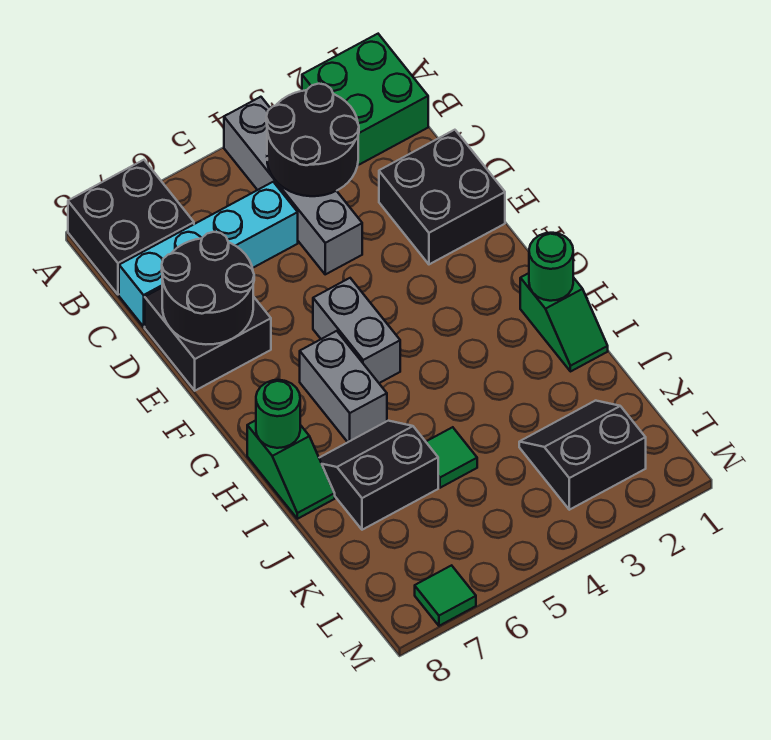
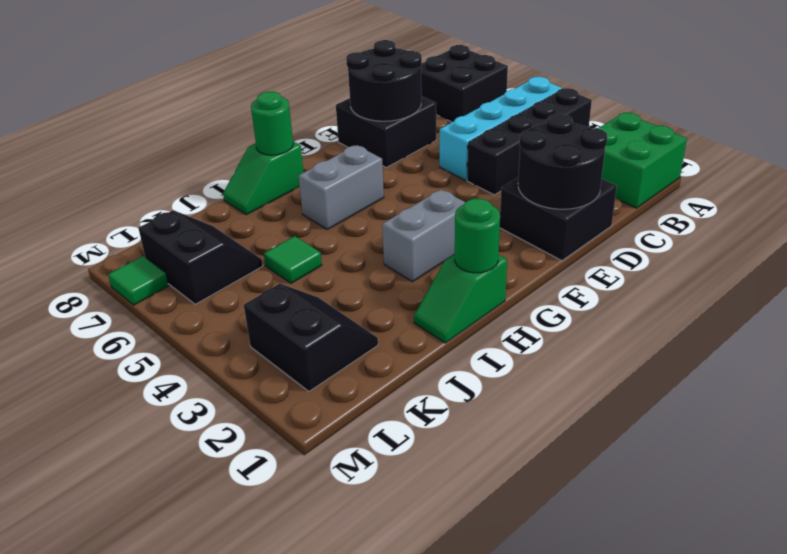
grey brick A4:D4 level 1 -> black brick A4:D4 level 1
black round brick B3:C4 level 2 -> black round brick D1:E2 level 2
cyan brick C5:C8 level 1 -> cyan brick A5:D5 level 1
grey brick F5:G5 level 1 -> grey brick G3:H3 level 1
black slope I6:J7 level 1 top J -> black slope K6:L7 level 1 top L

